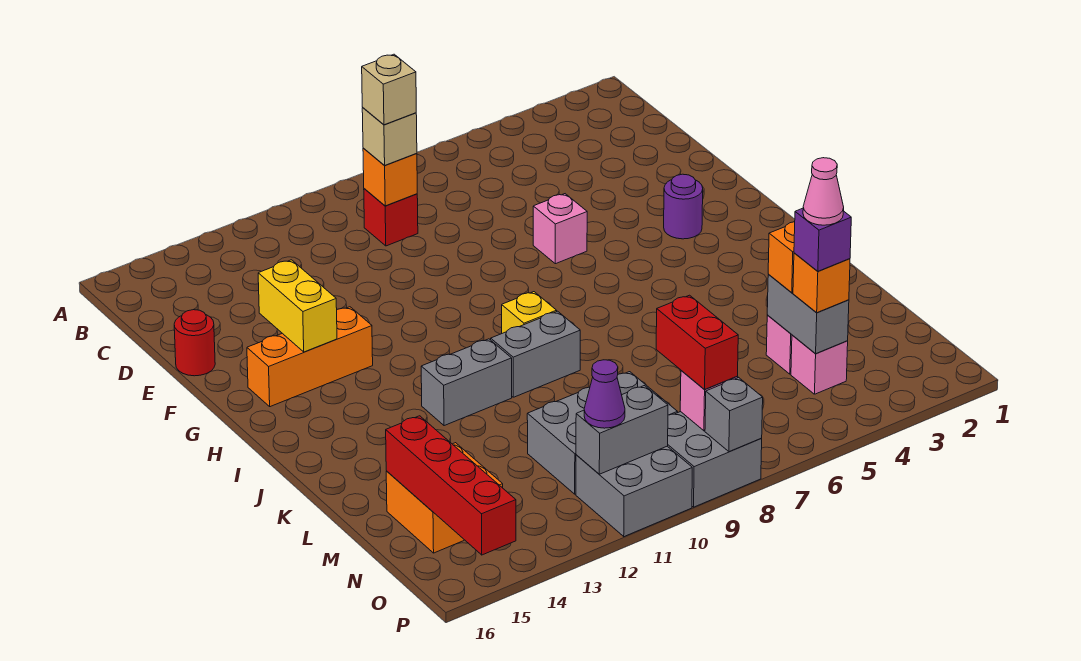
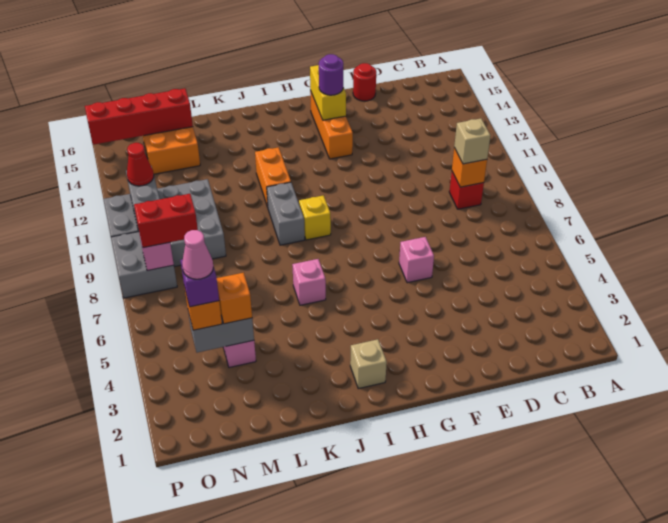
tan brick C9 level 4 -> tan brick I2 level 1
yellow brick F14:G14 level 2 -> yellow brick G14:G15 level 2
purple round brick G3 level 1 -> purple round brick G14 level 3
grey brick J11:J12 level 1 -> orange brick J11:J12 level 1
pink brick N4 level 1 -> pink brick J6 level 1
purple cone O11 level 3 -> red cone O11 level 3
grey brick P8 level 2 -> none

